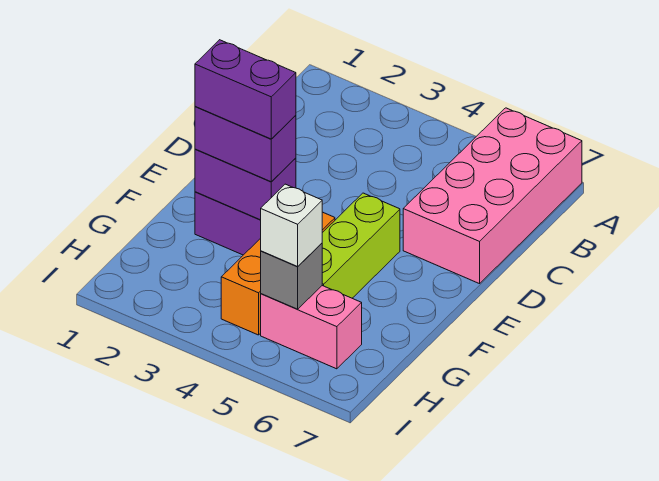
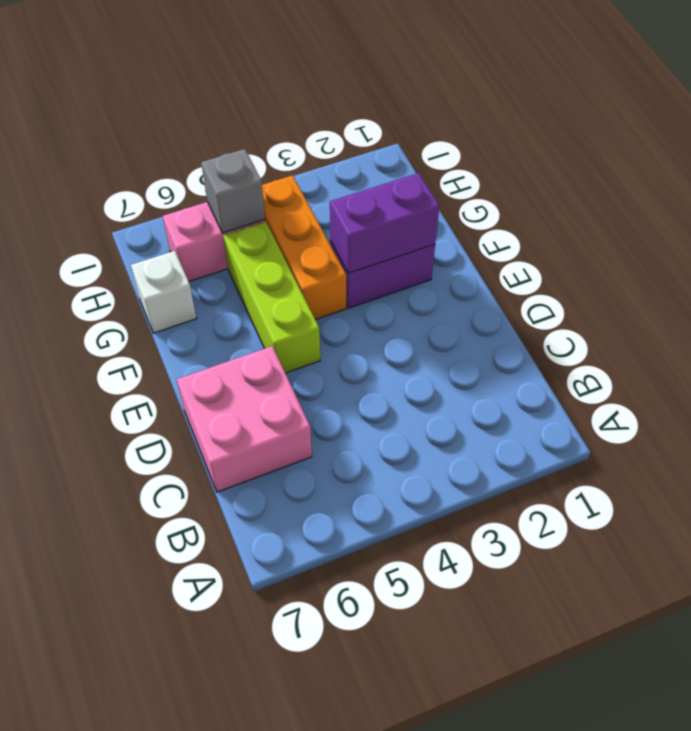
pink brick A6:D7 level 1 -> pink brick C6:D7 level 1
purple brick F2:F3 level 3 -> none
purple brick F2:F3 level 4 -> none
white brick H5 level 3 -> white brick G7 level 1

